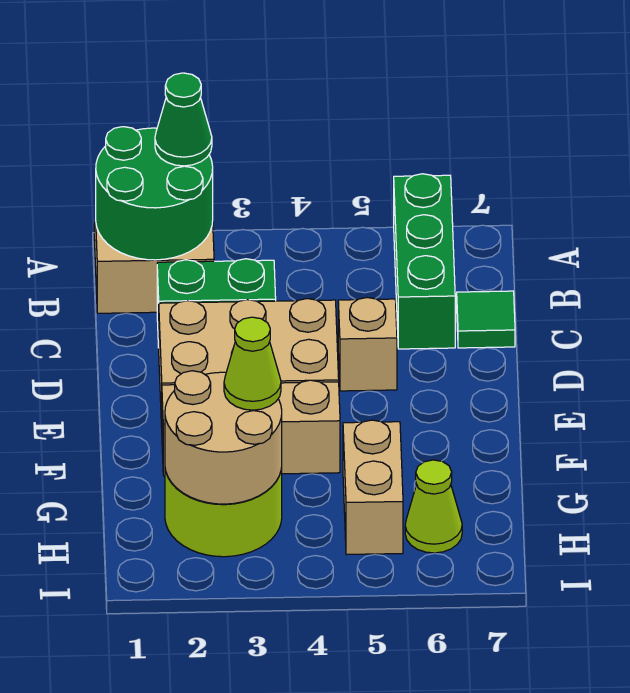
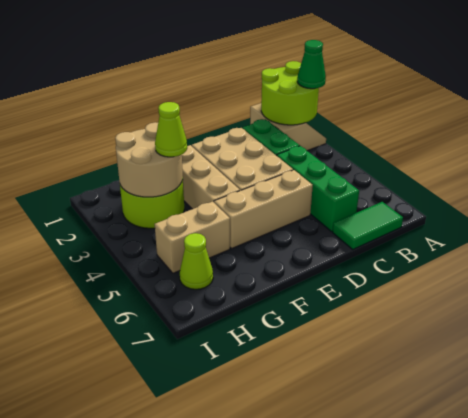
green round brick A1:B2 level 2 -> lime round brick A1:B2 level 2
green brick A6:C6 level 1 -> green brick C4:C6 level 1
green tile C7 level 1 -> green tile B7:C7 level 1
tan brick D5 level 1 -> tan brick D5:F5 level 1

